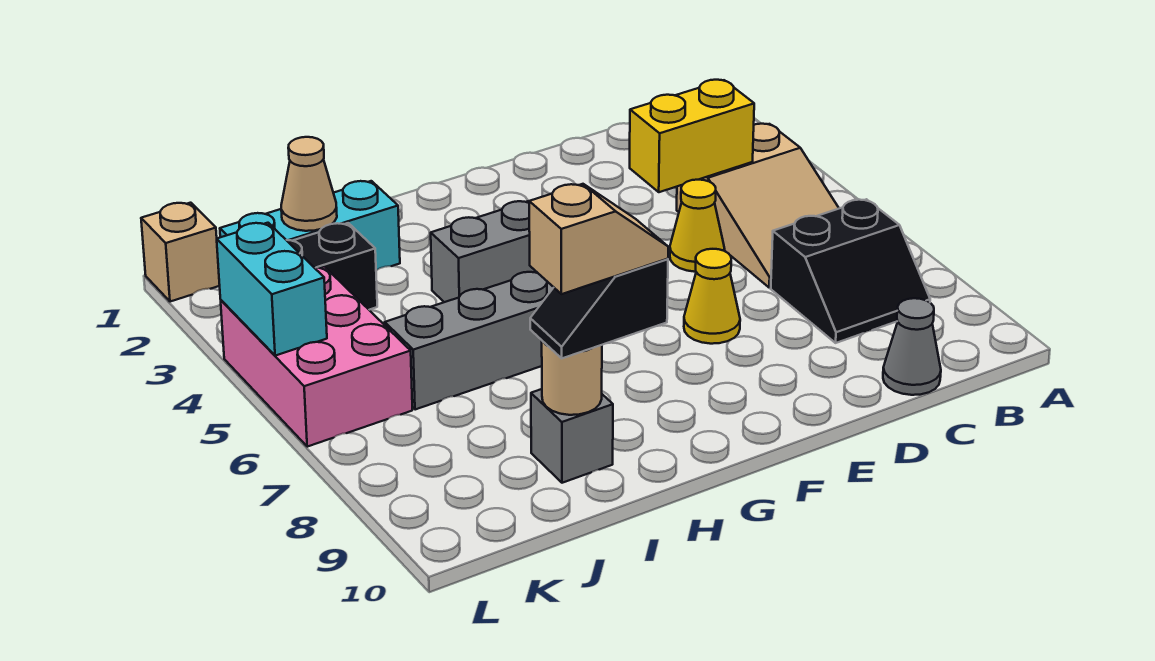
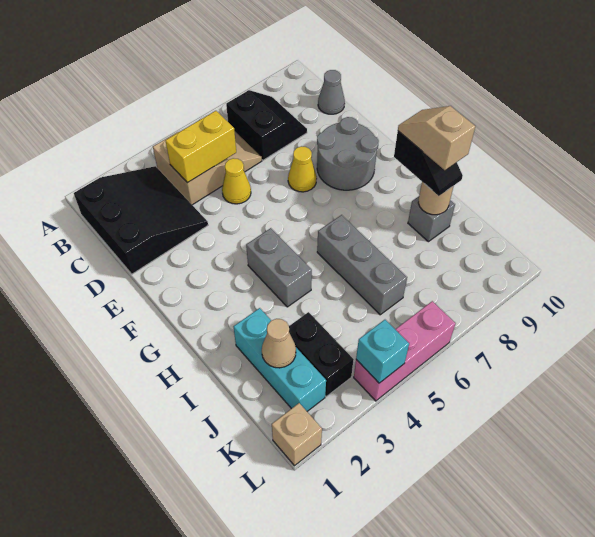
none -> black slope B1:D3 level 1 top 1
yellow brick C4:D4 level 2 -> yellow brick C4:C5 level 2
none -> grey round brick E8:F9 level 1
pink brick K4:L6 level 1 -> pink brick L4:L6 level 1
cyan brick L4:L5 level 2 -> cyan brick L4 level 2

